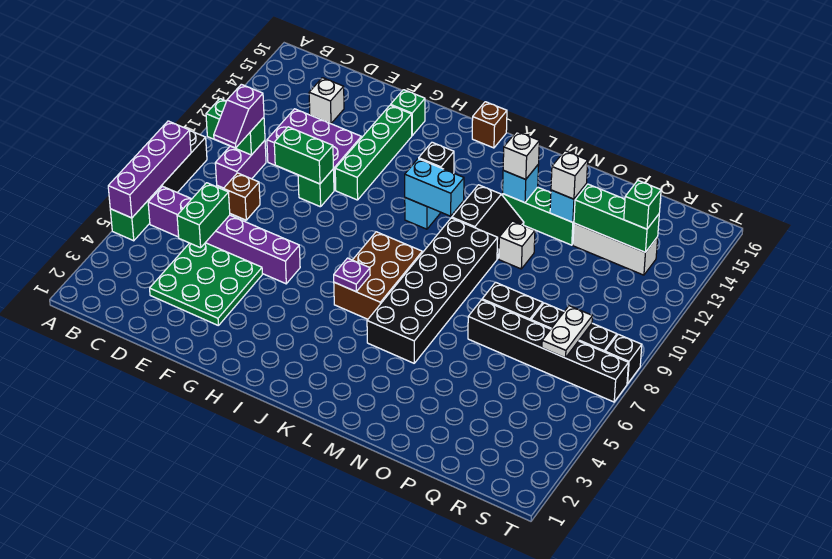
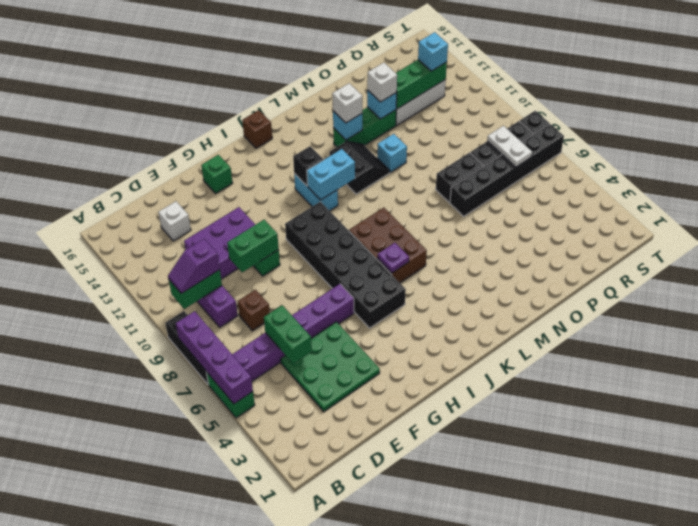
purple slope C9:C10 level 3 top 10 -> purple slope B10:C10 level 3 top C
green brick G11:G14 level 1 -> none
black brick L5:M10 level 1 -> black brick H5:I10 level 1
white brick N11 level 1 -> cyan brick N11 level 1
green brick R13 level 3 -> cyan brick R13 level 3

